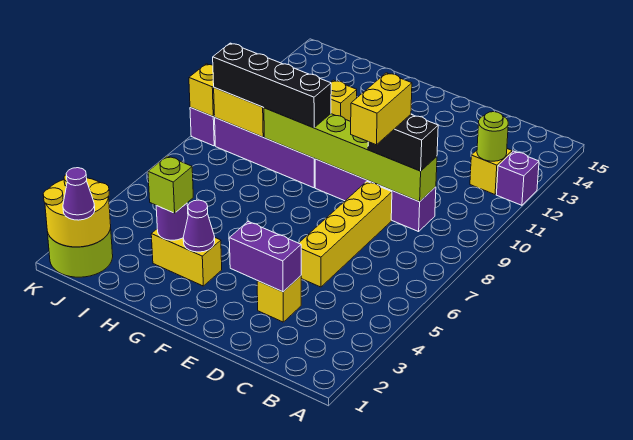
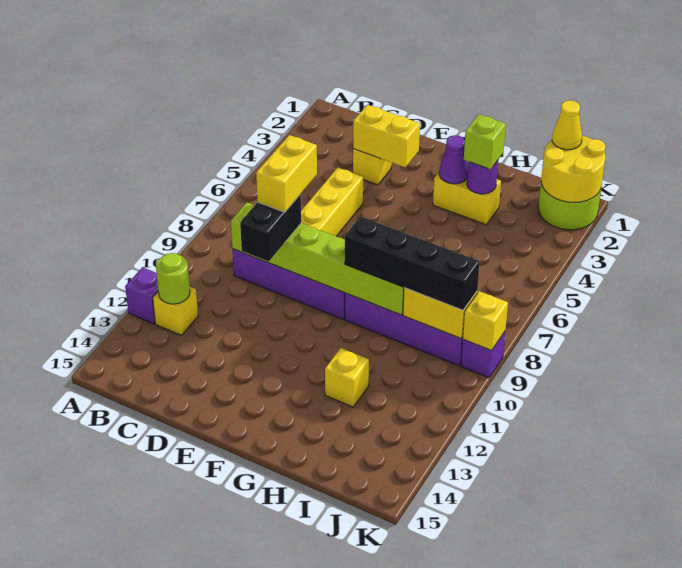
black brick C9:D9 level 3 -> black brick D9:D10 level 3
purple brick D3:E3 level 2 -> yellow brick D3:E3 level 2
purple cone J1 level 3 -> yellow cone J1 level 3

